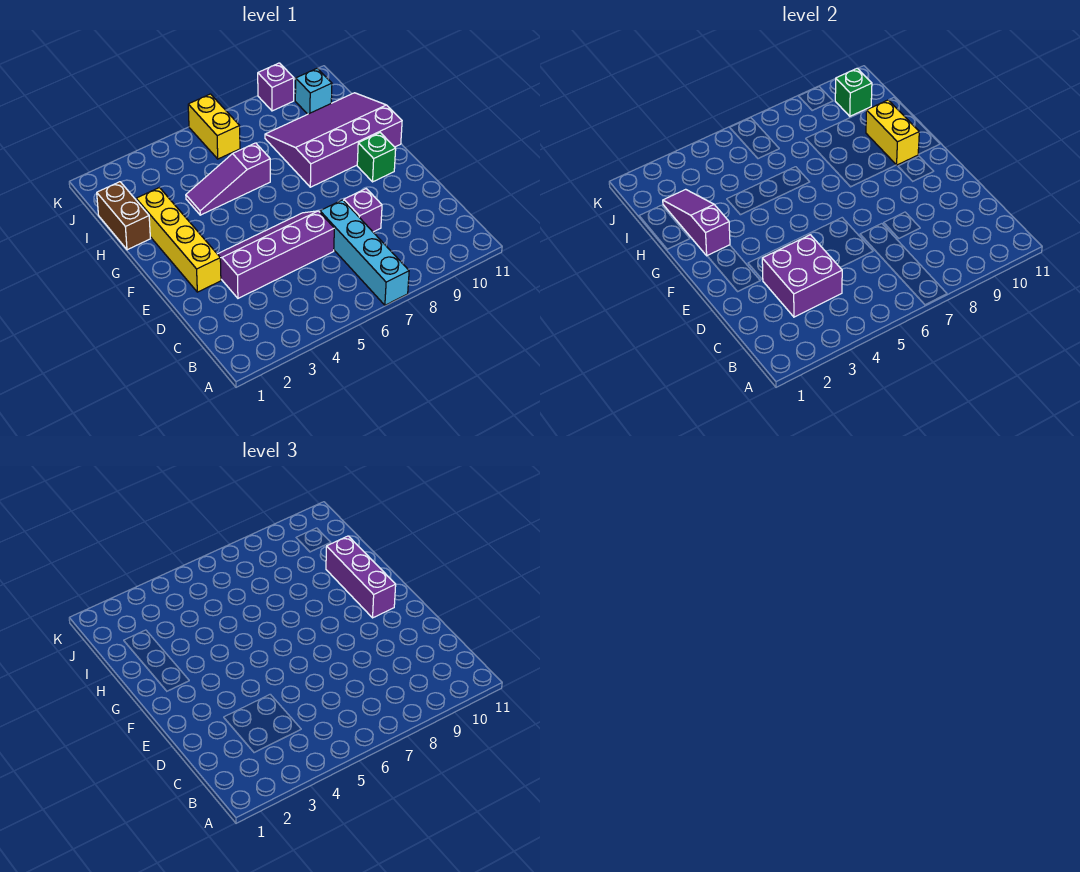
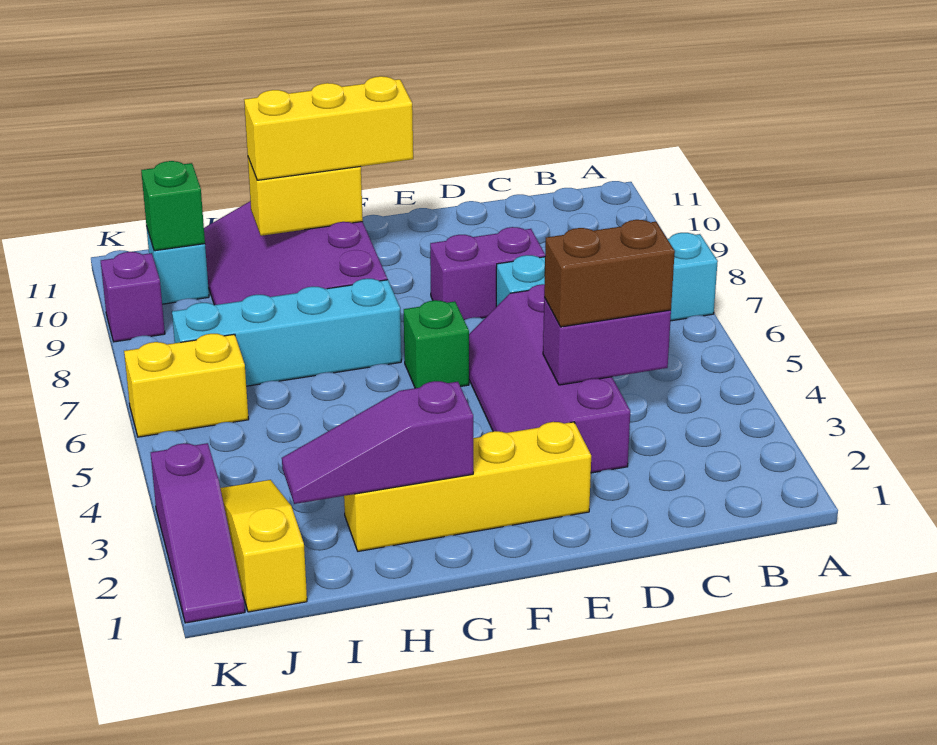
purple brick C3:D4 level 2 -> purple brick C4:D4 level 2
purple brick D8 level 1 -> purple brick D8:E8 level 1
green brick F10 level 1 -> green brick F6 level 1
purple brick F10:H10 level 3 -> yellow brick F10:H10 level 3
none -> cyan brick G7:J7 level 1
brown brick H1:I1 level 1 -> brown brick C4:D4 level 3
purple slope H4:H6 level 1 top 6 -> purple slope K1:K3 level 1 top 3
none -> yellow slope J1:J3 level 1 top 1

